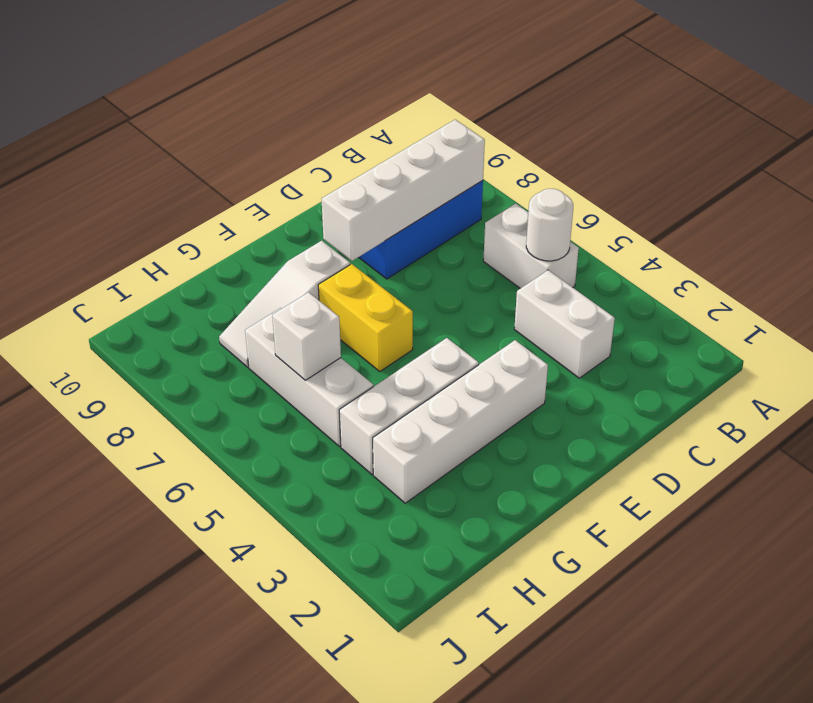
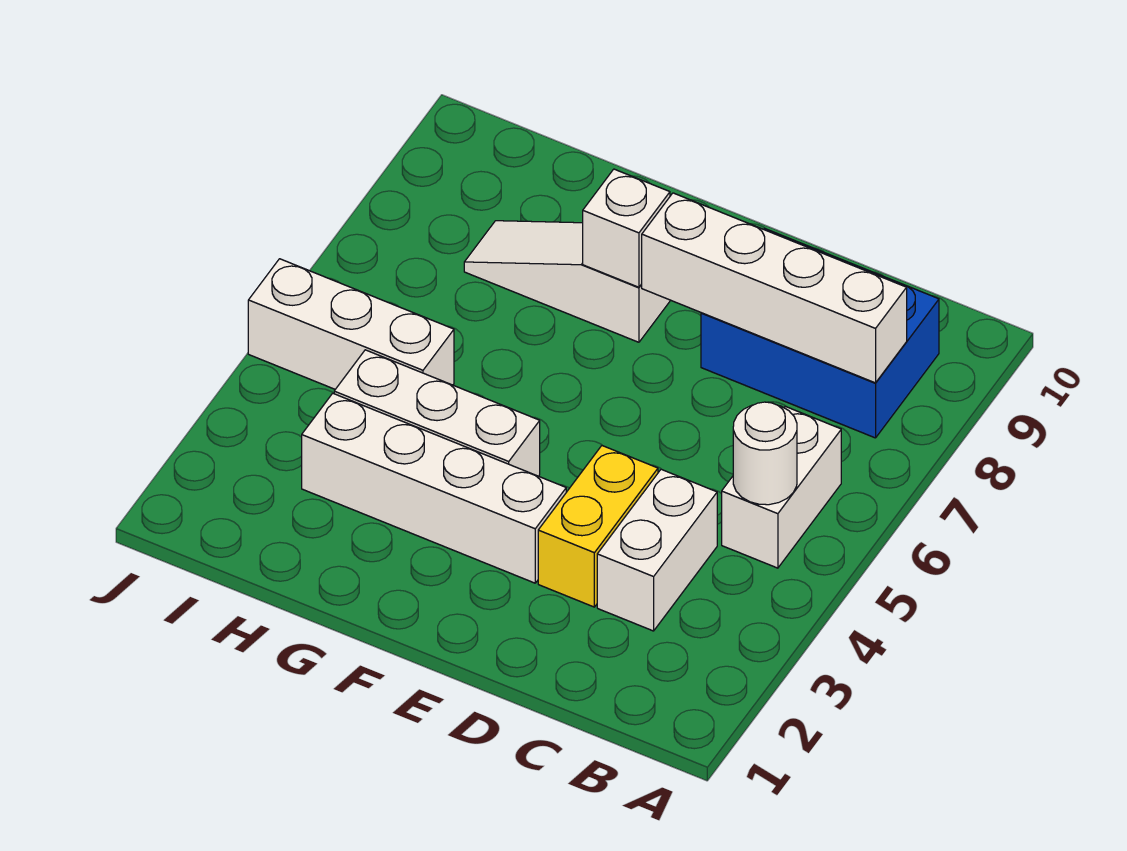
yellow brick F6:F7 level 1 -> yellow brick D3:D4 level 1
white brick H5:H7 level 1 -> white brick H5:J5 level 1
white brick H6 level 2 -> white brick F8 level 2

